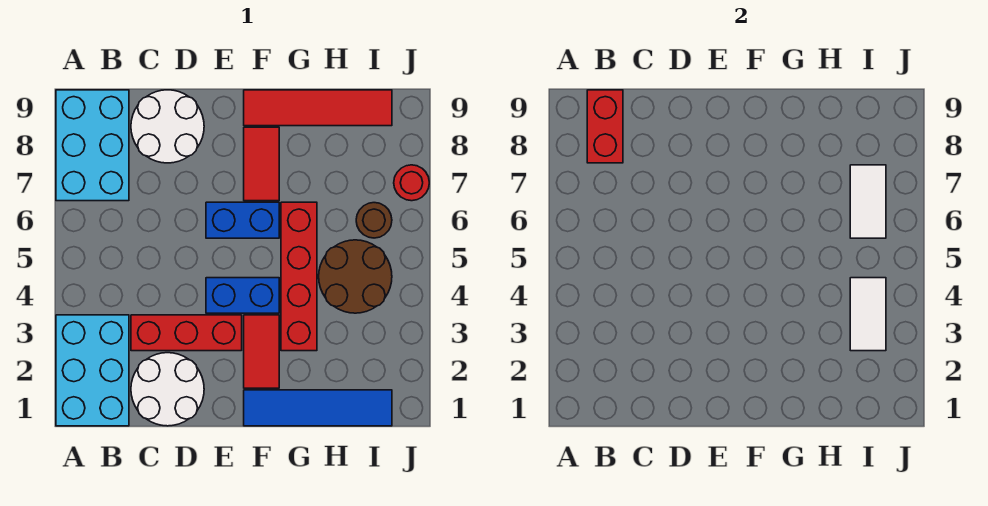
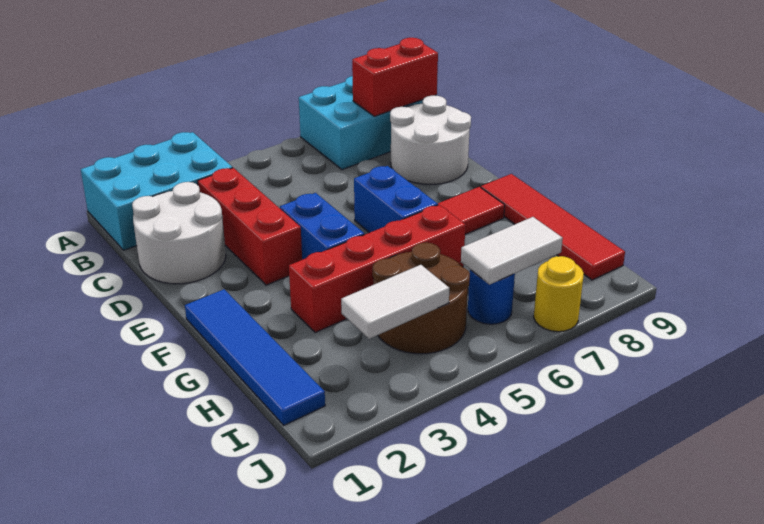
red tile F2:F3 level 1 -> none
brown round brick I6 level 1 -> blue round brick I6 level 1
red round brick J7 level 1 -> yellow round brick J7 level 1

